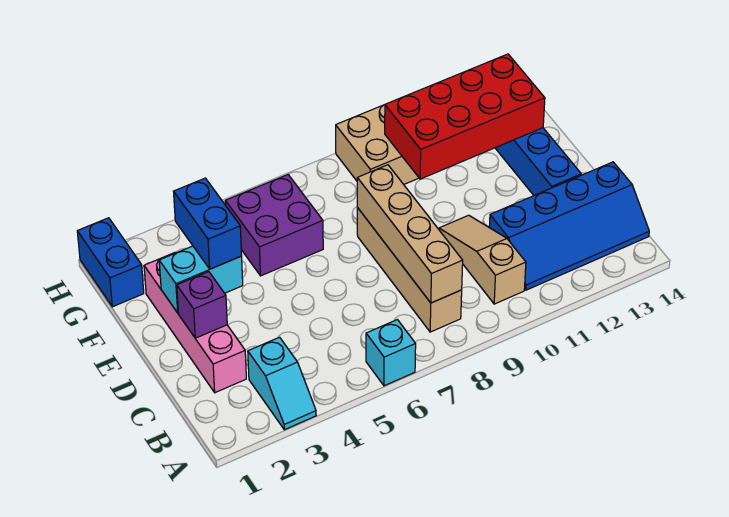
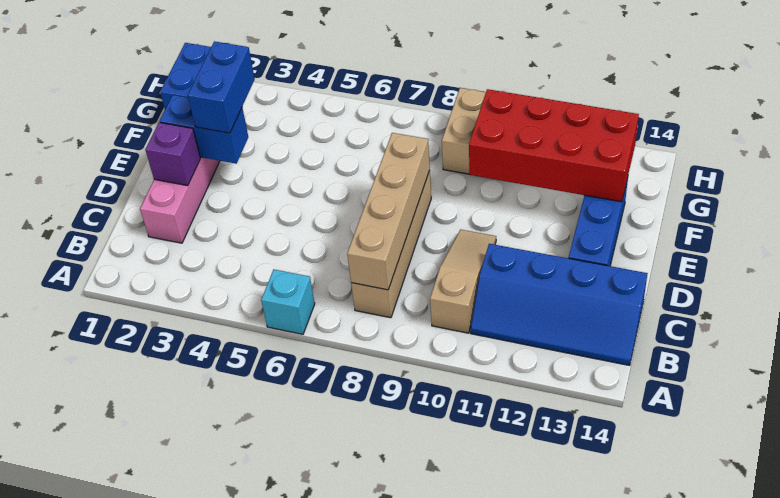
cyan slope A3:B3 level 1 top B -> none
cyan brick E2:E3 level 2 -> blue brick E2:E3 level 2
purple brick F5:G6 level 1 -> none

